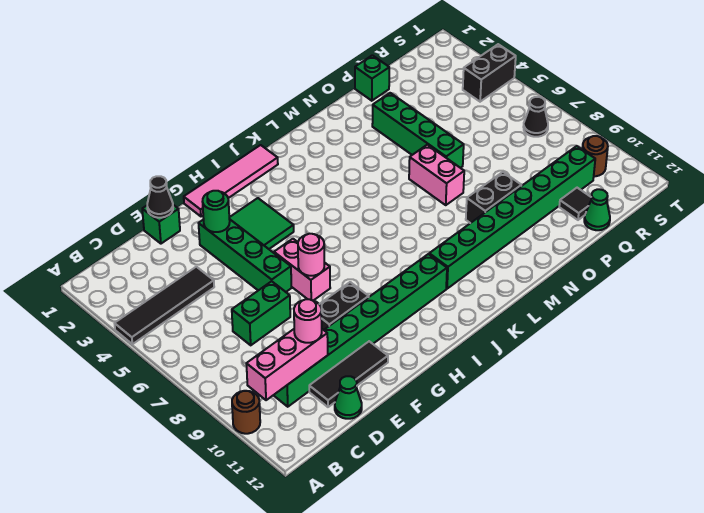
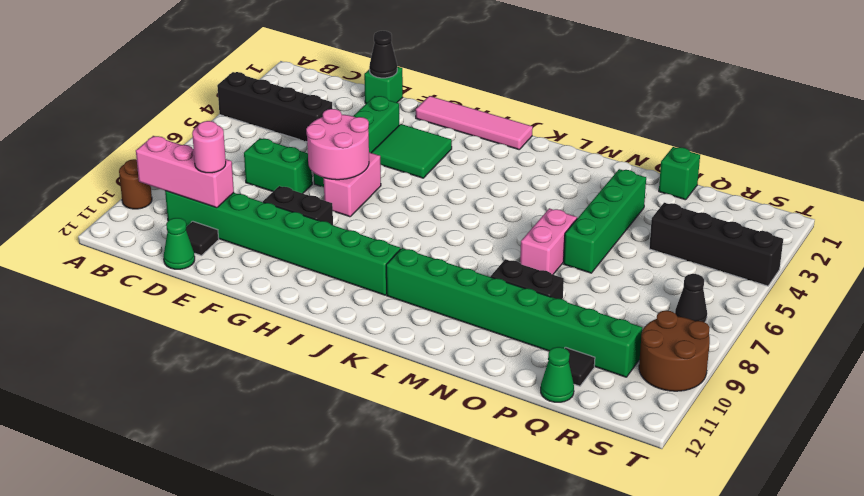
black tile A4:D4 level 1 -> black brick A4:D4 level 1
black tile D11:F11 level 1 -> black tile D11 level 1
green round brick F3 level 2 -> none
pink round brick G7 level 2 -> pink round brick F6:G7 level 2
black brick S4:T4 level 1 -> black brick Q4:T4 level 1
brown round brick S10 level 1 -> brown round brick S9:T10 level 1

